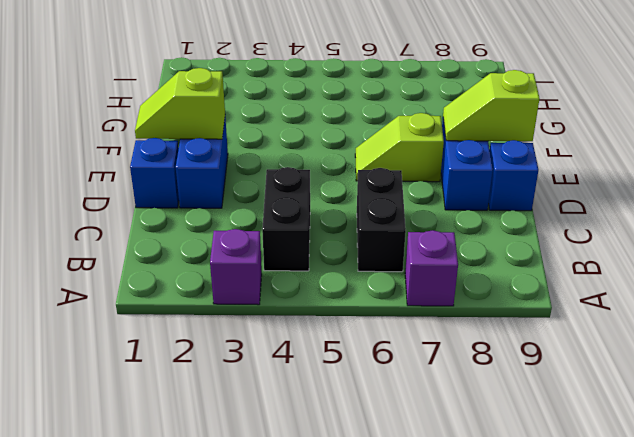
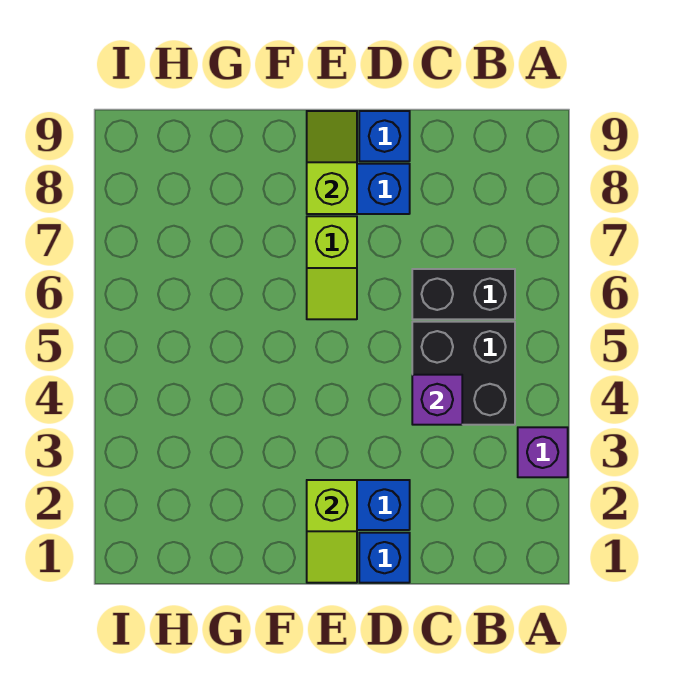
purple brick A7 level 1 -> purple brick C4 level 2
black brick B4:C4 level 1 -> black brick B4:C5 level 1
lime slope E8:E9 level 2 top 9 -> lime slope E8:E9 level 2 top 8

